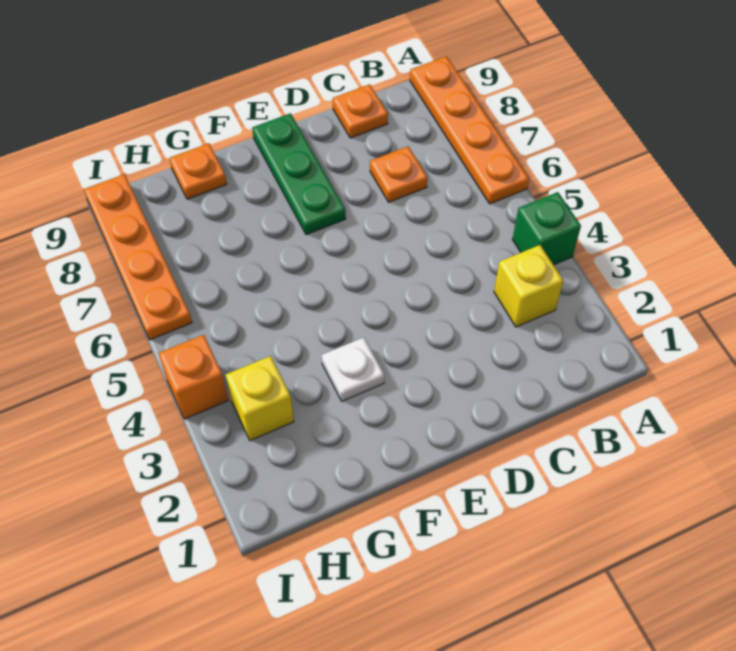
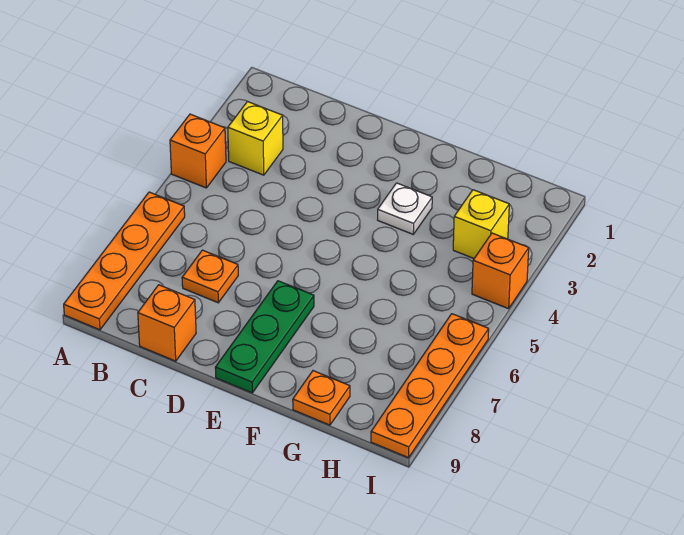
green brick A4 level 1 -> orange brick A4 level 1
orange plate C9 level 1 -> orange brick C9 level 1

